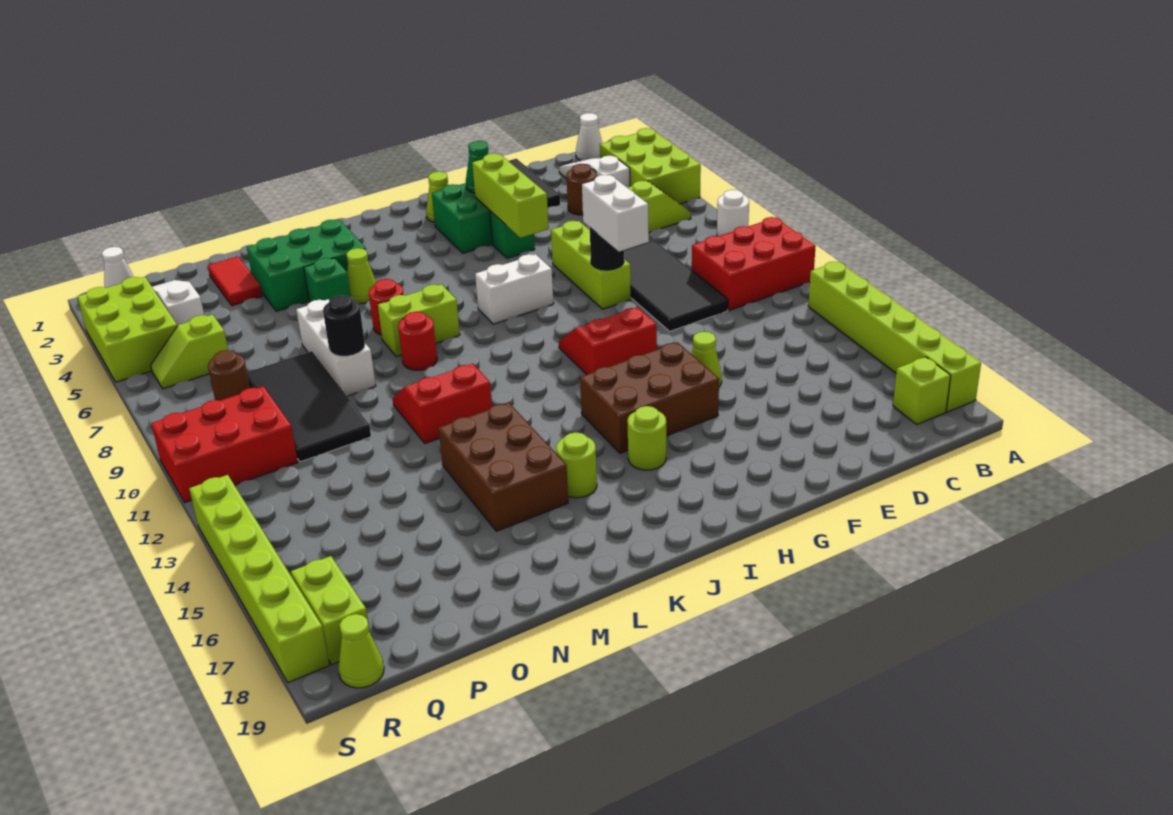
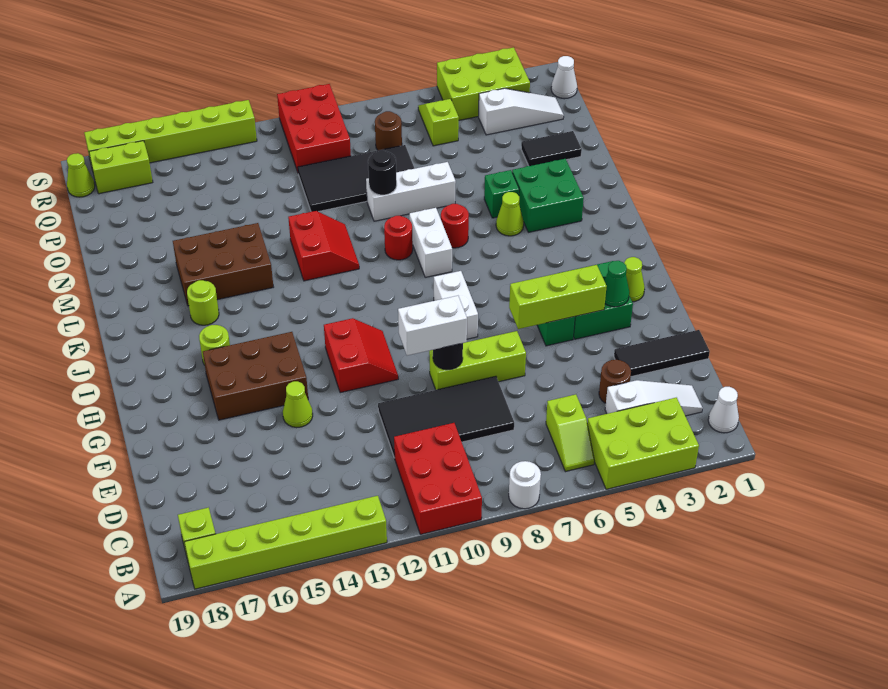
brown brick G14:I15 level 1 -> brown brick G14:H16 level 1
lime brick K8:L8 level 1 -> white brick K8:L8 level 1
green brick L3:N4 level 1 -> green brick L3:M4 level 1
red tile O2:O3 level 1 -> black tile O2:O3 level 1

